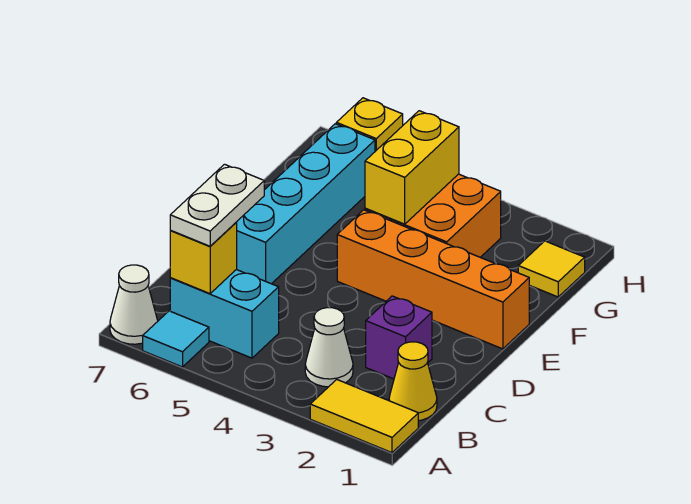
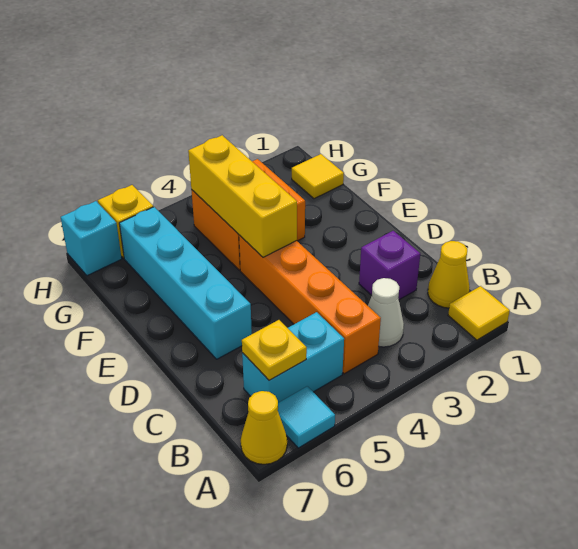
yellow tile A1:A2 level 1 -> yellow tile A1 level 1
white cone A7 level 1 -> yellow cone A7 level 1
yellow brick B6 level 2 -> yellow plate B6 level 2
white plate B6:C6 level 3 -> none
orange brick E1:E4 level 1 -> orange brick B4:E4 level 1
yellow brick F4:G4 level 2 -> yellow brick E4:G4 level 2
none -> cyan brick H7 level 1

